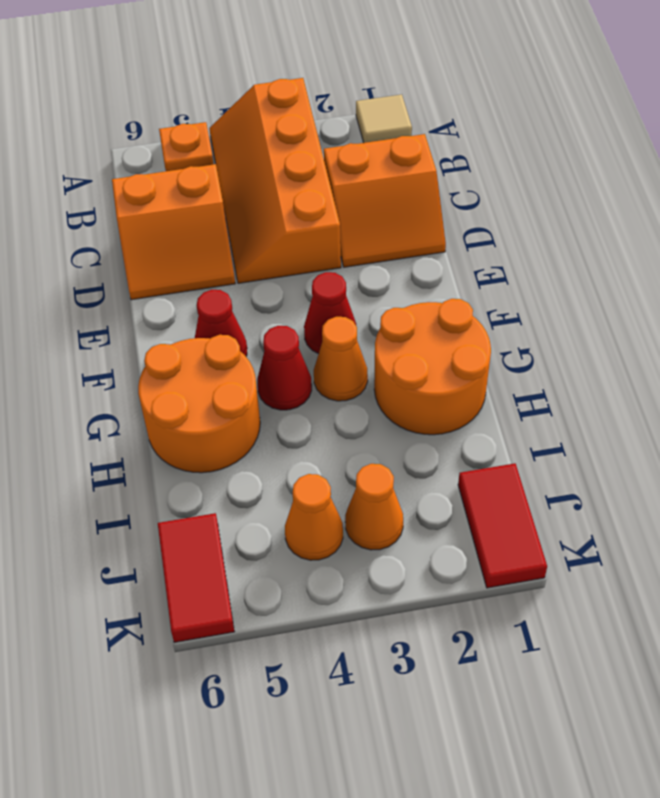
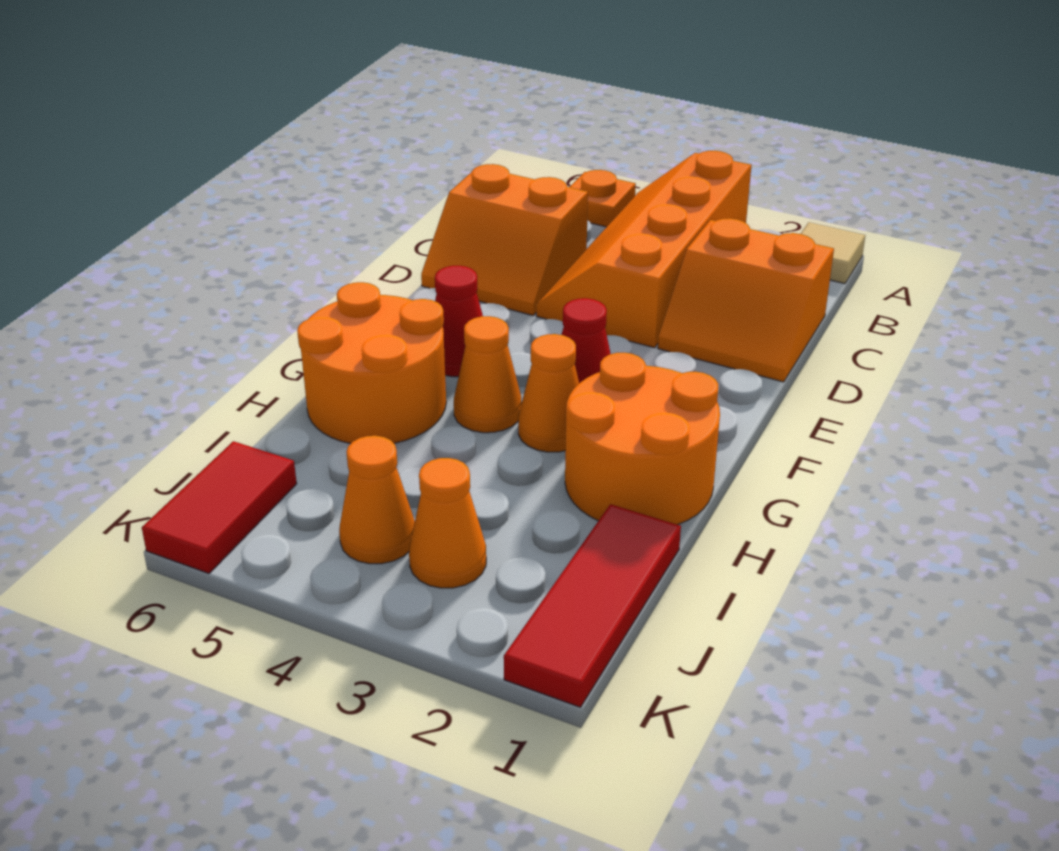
red cone G4 level 1 -> orange cone G4 level 1
red tile J1:K1 level 1 -> red tile I1:K1 level 1

